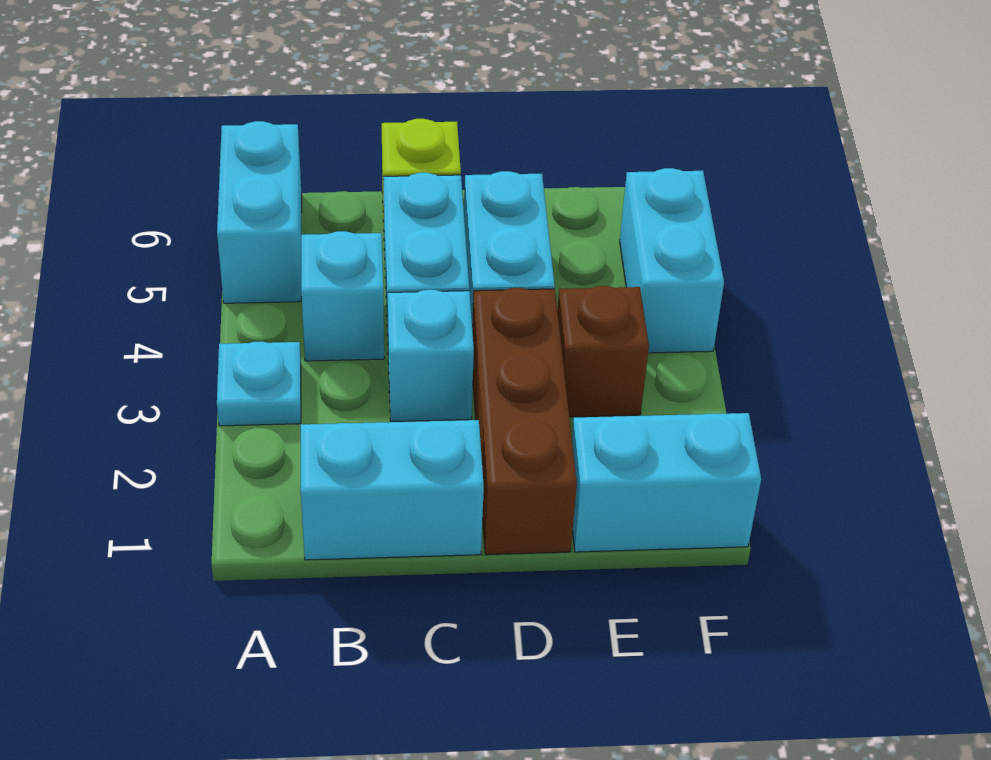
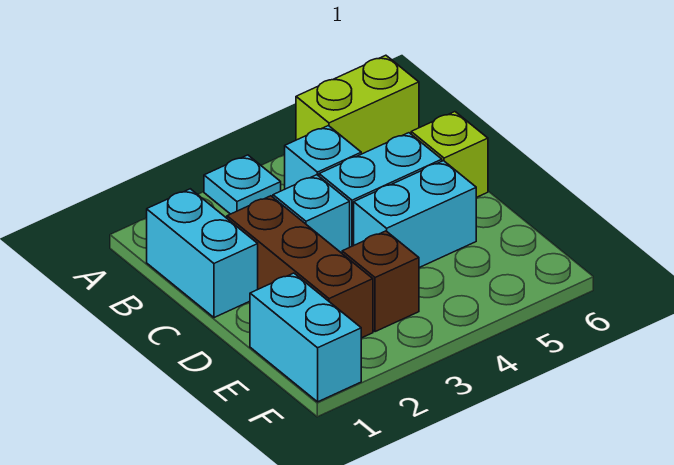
cyan brick A5:A6 level 1 -> lime brick A5:A6 level 1
brown brick D1:D3 level 1 -> brown brick C2:E2 level 1
cyan brick F4:F5 level 1 -> none

